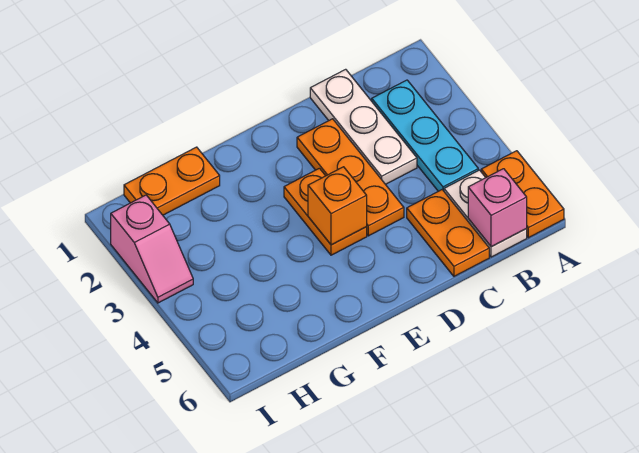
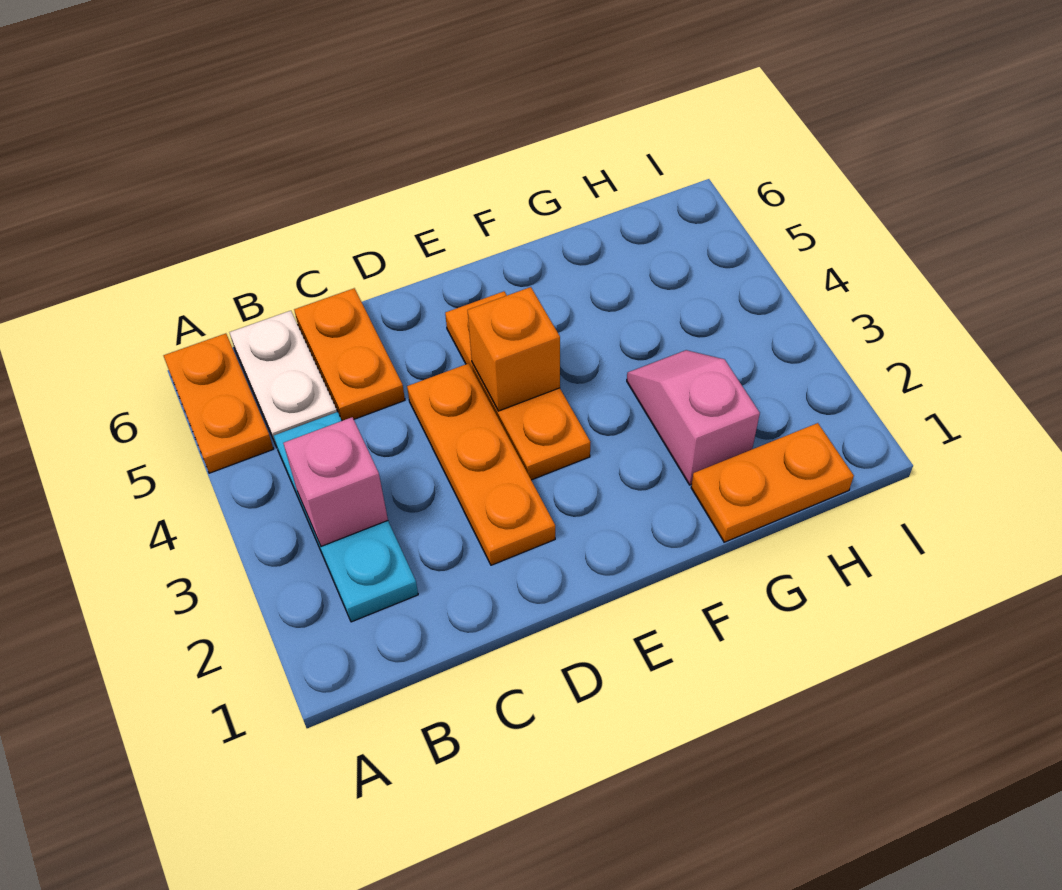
pink brick B6 level 2 -> pink brick B3 level 2
white plate C1:C3 level 1 -> none
orange plate E3:E4 level 1 -> orange plate E3:E5 level 1
pink slope I2:I3 level 1 top 2 -> pink slope G2:G3 level 1 top 2

